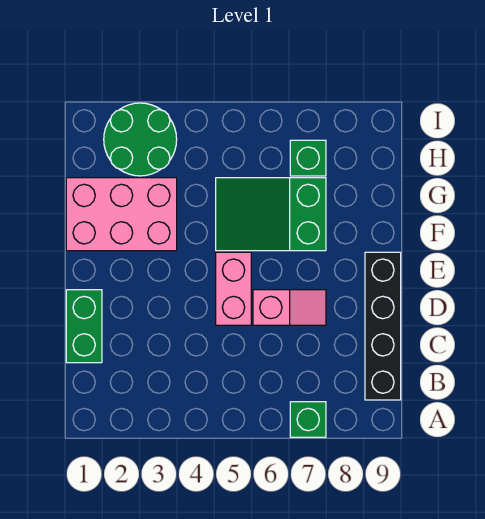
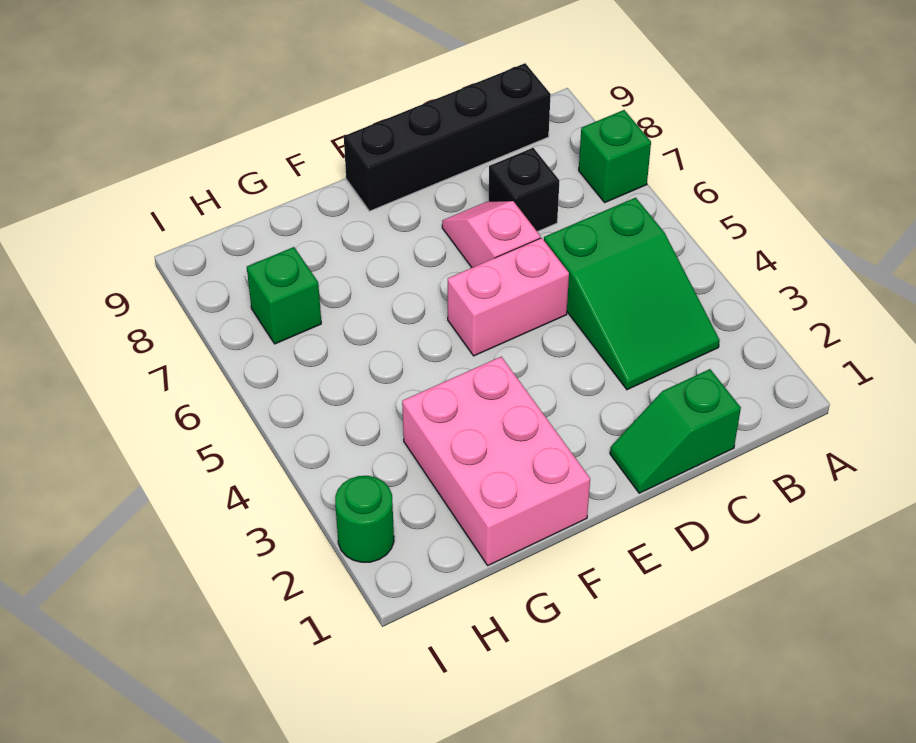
green brick C1:D1 level 1 -> green slope C1:D1 level 1 top C
none -> black brick C7 level 1
green slope F5:G7 level 1 top 7 -> green slope B3:C5 level 1 top 5
green round brick H2:I3 level 1 -> green round brick I2 level 1

